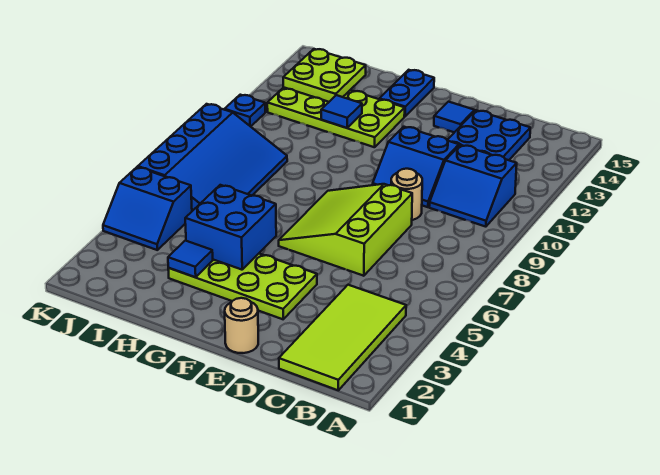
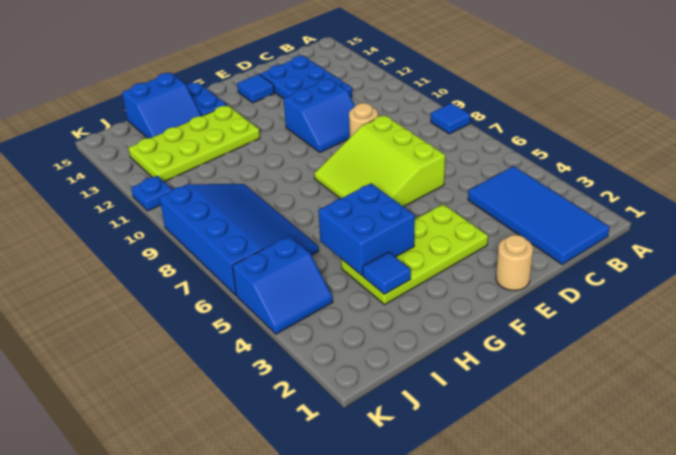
lime tile B1:C4 level 1 -> blue tile B1:C4 level 1
blue slope B10:C11 level 1 top 11 -> blue slope H14:I15 level 1 top 15
blue tile H12 level 2 -> blue tile A8 level 1
lime plate I13:J14 level 2 -> none

